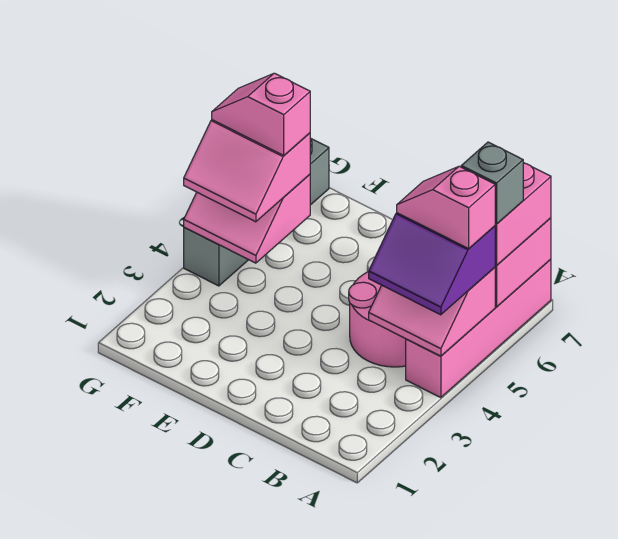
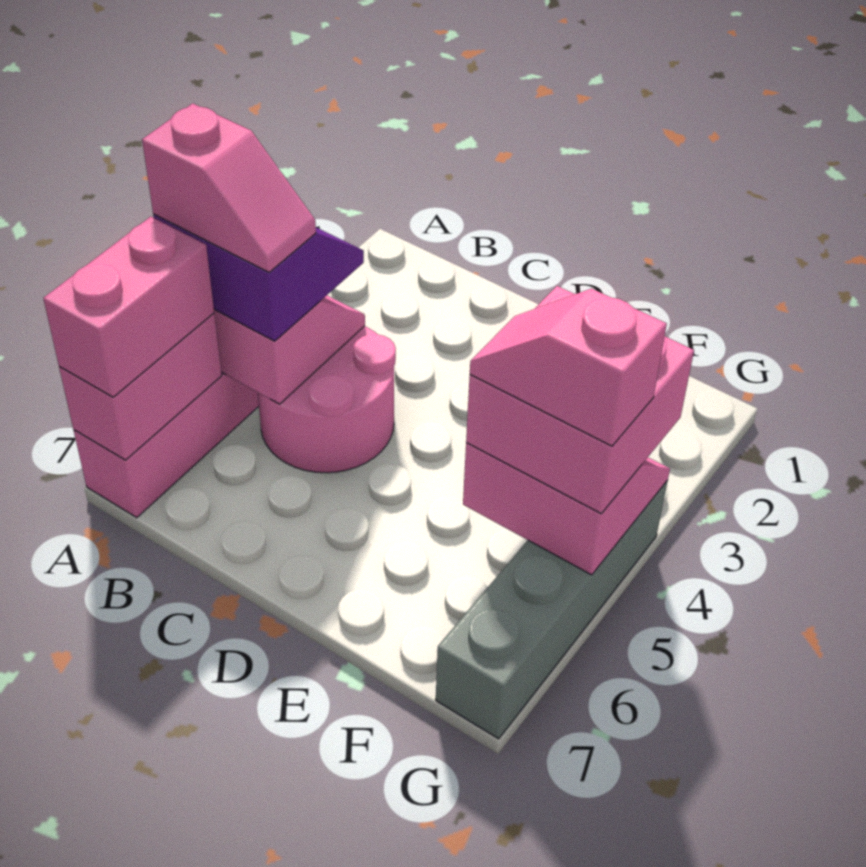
grey brick A6 level 4 -> none
pink slope F4:G5 level 3 top 5 -> pink brick F4:G5 level 3
pink slope F5:G5 level 4 top F -> pink slope F5:G5 level 4 top G

